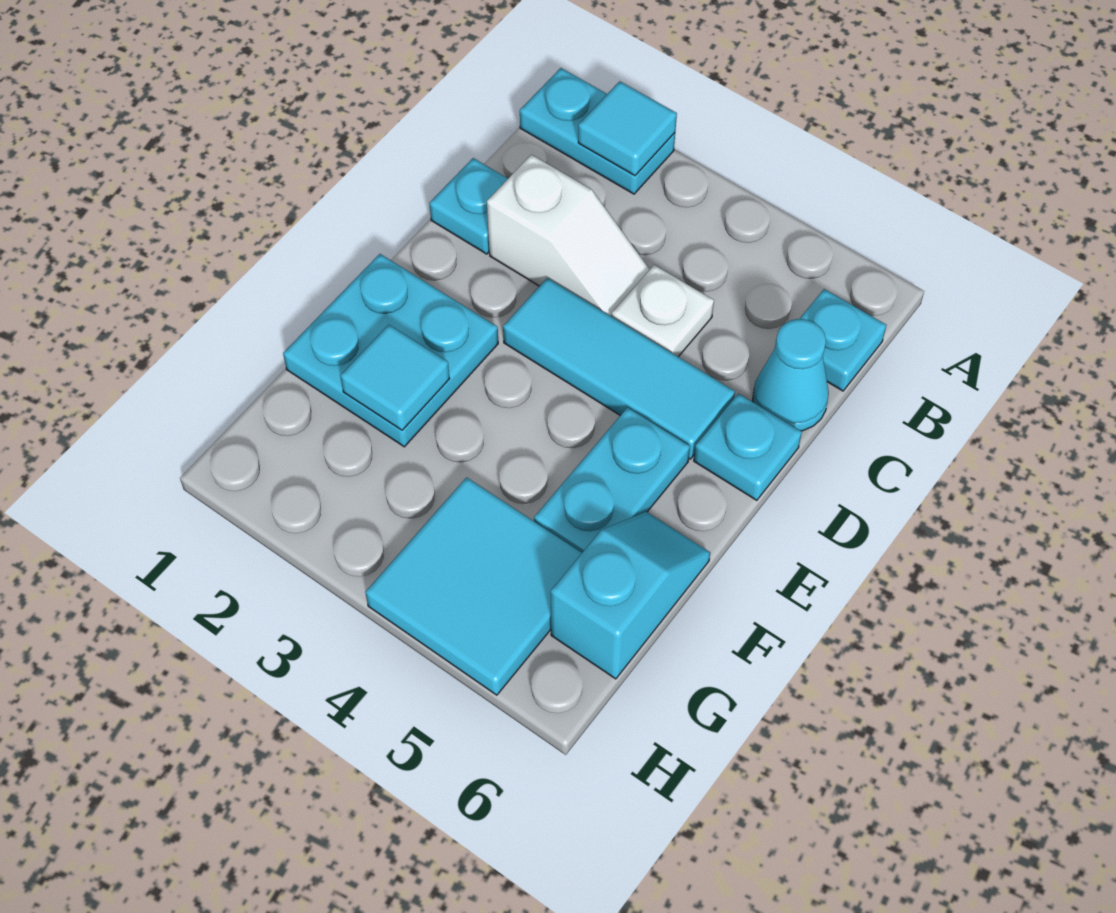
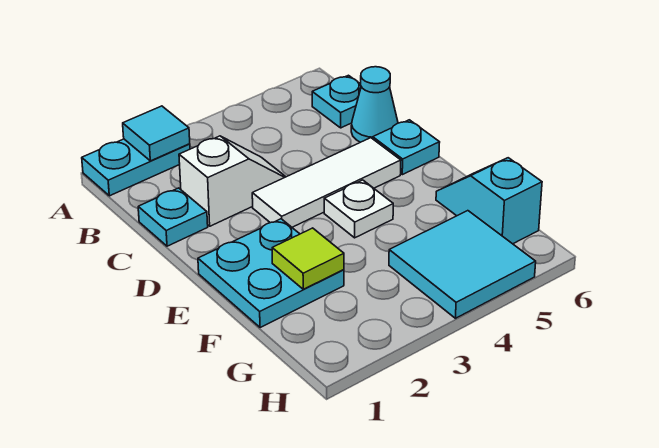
white plate C4 level 1 -> white plate E4 level 1
cyan tile D3:D5 level 1 -> white tile D3:D5 level 1
cyan plate E5:F5 level 1 -> none
cyan tile F2 level 2 -> lime tile F2 level 2

